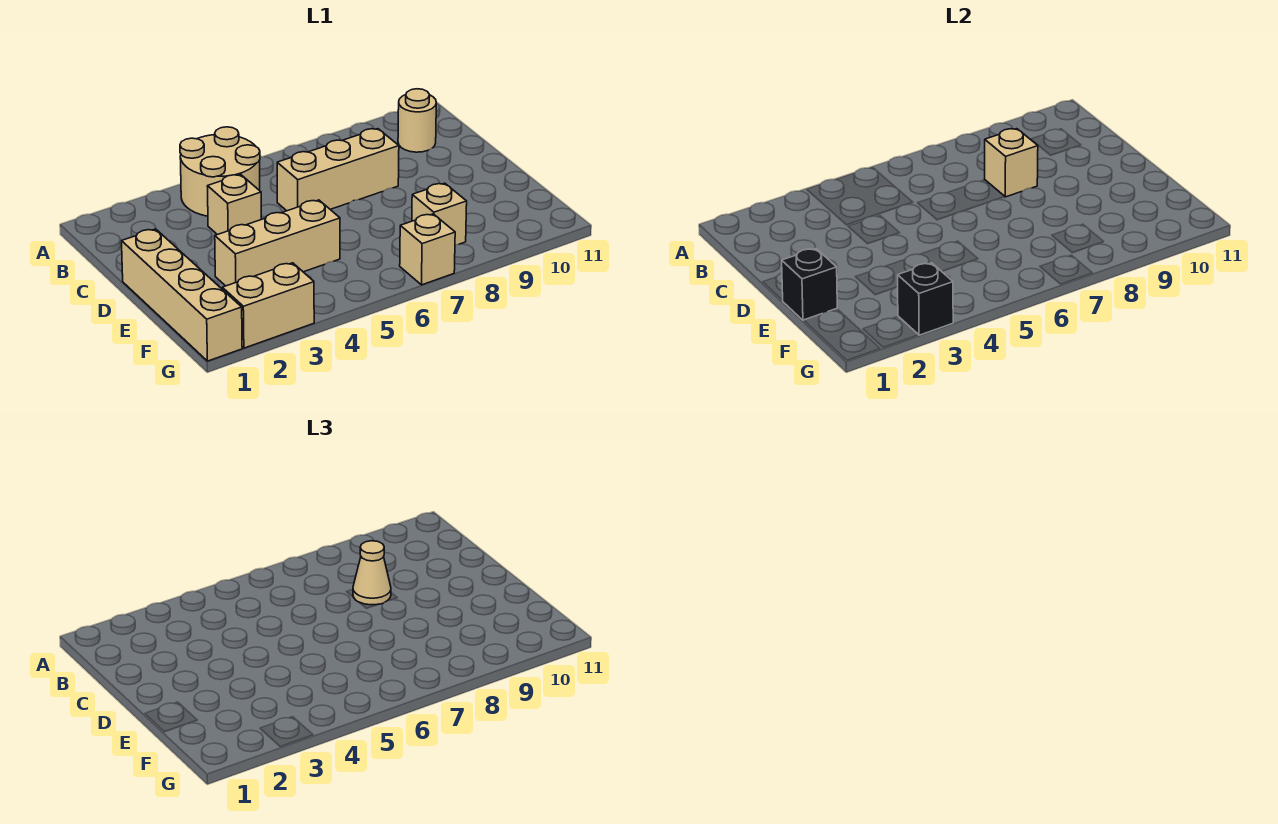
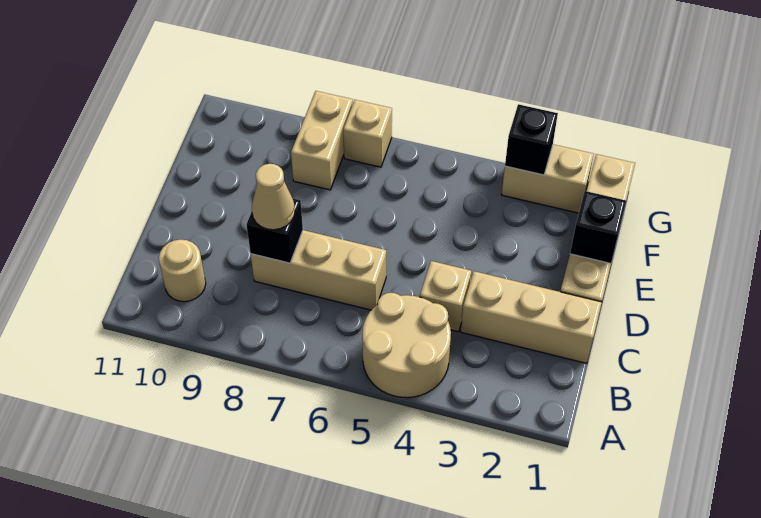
tan brick C8 level 2 -> black brick C8 level 2
tan brick E3:E5 level 1 -> tan brick C1:C3 level 1
tan brick F8 level 1 -> tan brick F8:G8 level 1

